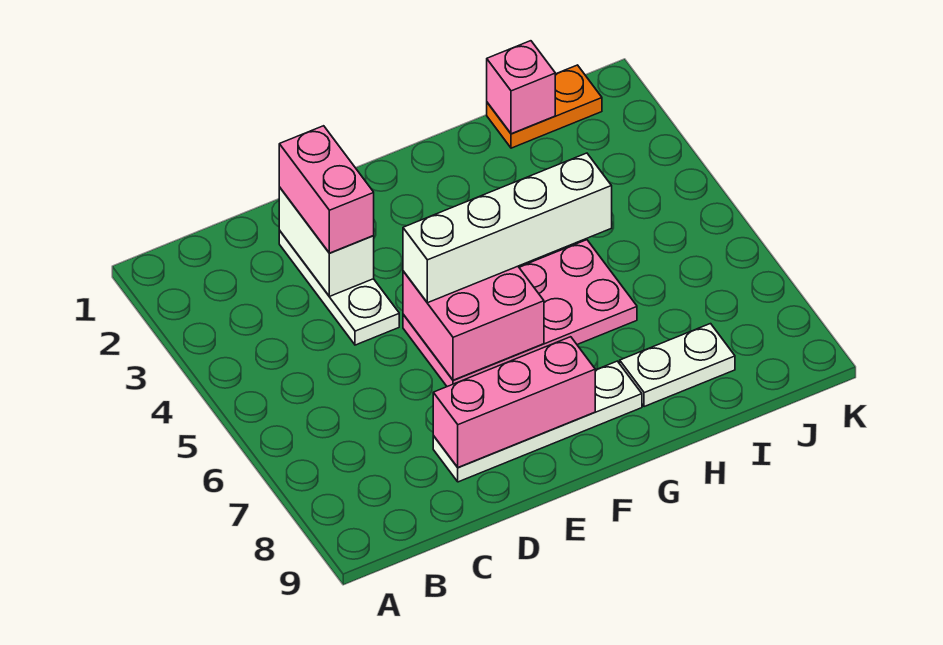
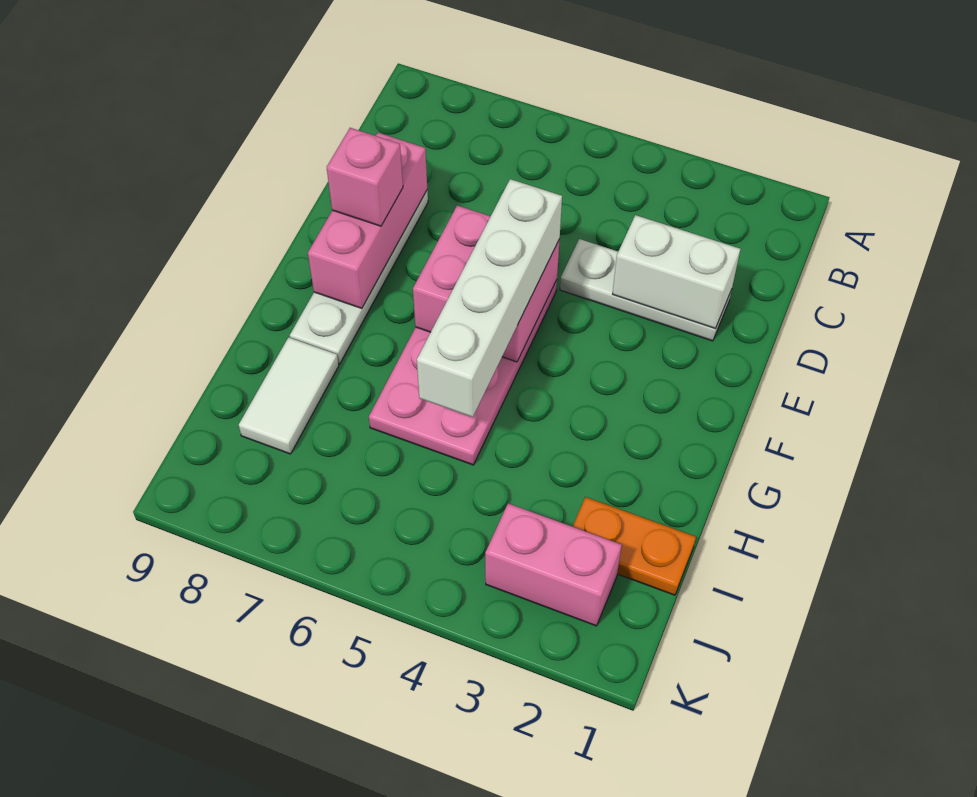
pink brick D2:D3 level 3 -> pink brick J2:J3 level 1
white plate H8:I8 level 1 -> white tile H8:I8 level 1
orange plate I1:J1 level 1 -> orange plate I1:I2 level 1
pink brick I1 level 2 -> pink brick E8 level 3

